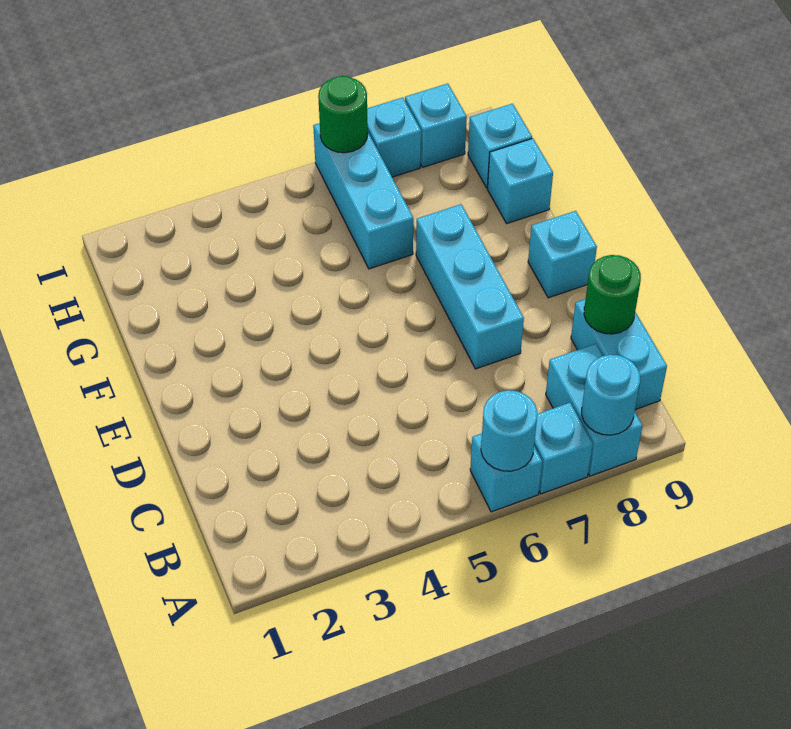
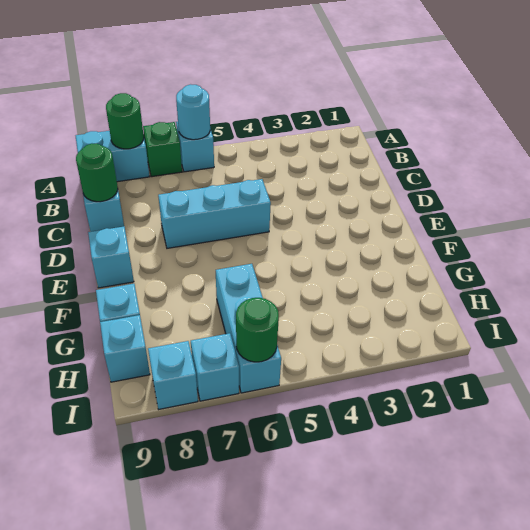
cyan brick A7 level 1 -> green brick A7 level 1
cyan brick A8:B8 level 1 -> cyan brick A8:A9 level 1
cyan round brick A8 level 2 -> green round brick A8 level 2
cyan brick D7:F7 level 1 -> cyan brick D5:D7 level 1

